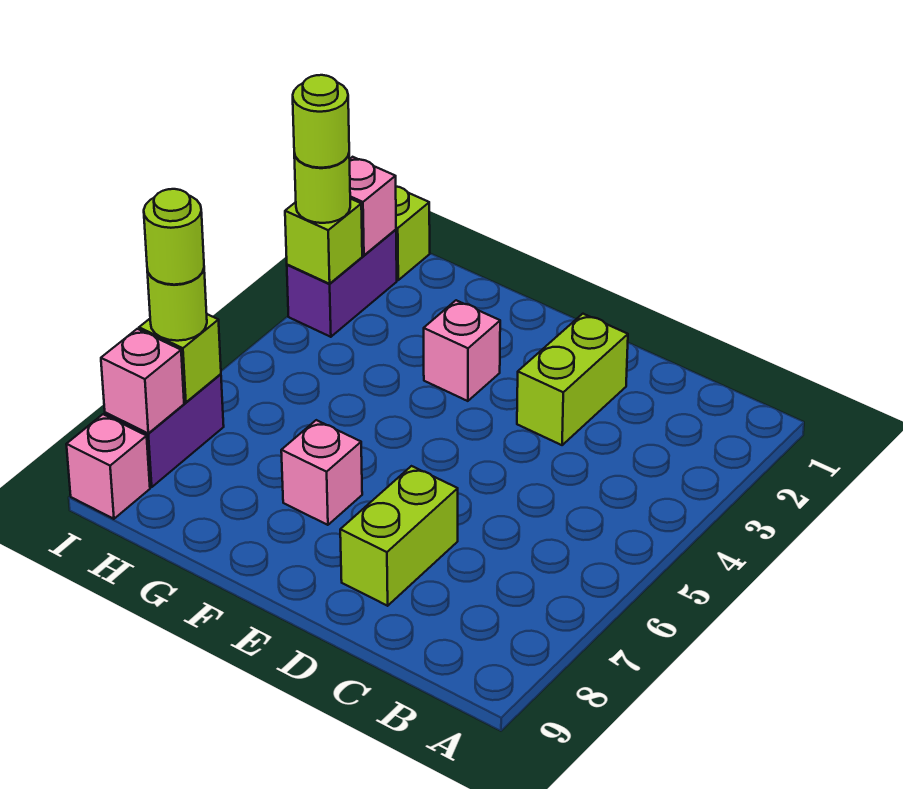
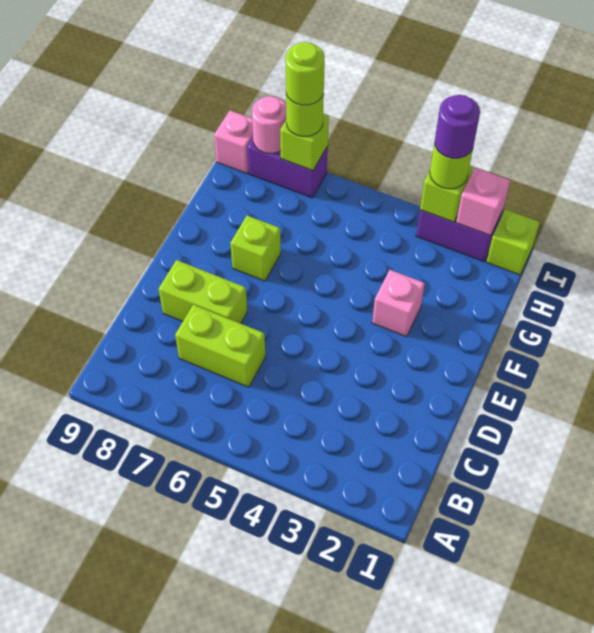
lime brick D2:D3 level 1 -> lime brick C6:C7 level 1
pink brick F7 level 1 -> lime brick F7 level 1
lime round brick I3 level 4 -> purple round brick I3 level 4
pink brick I8 level 2 -> pink round brick I8 level 2

